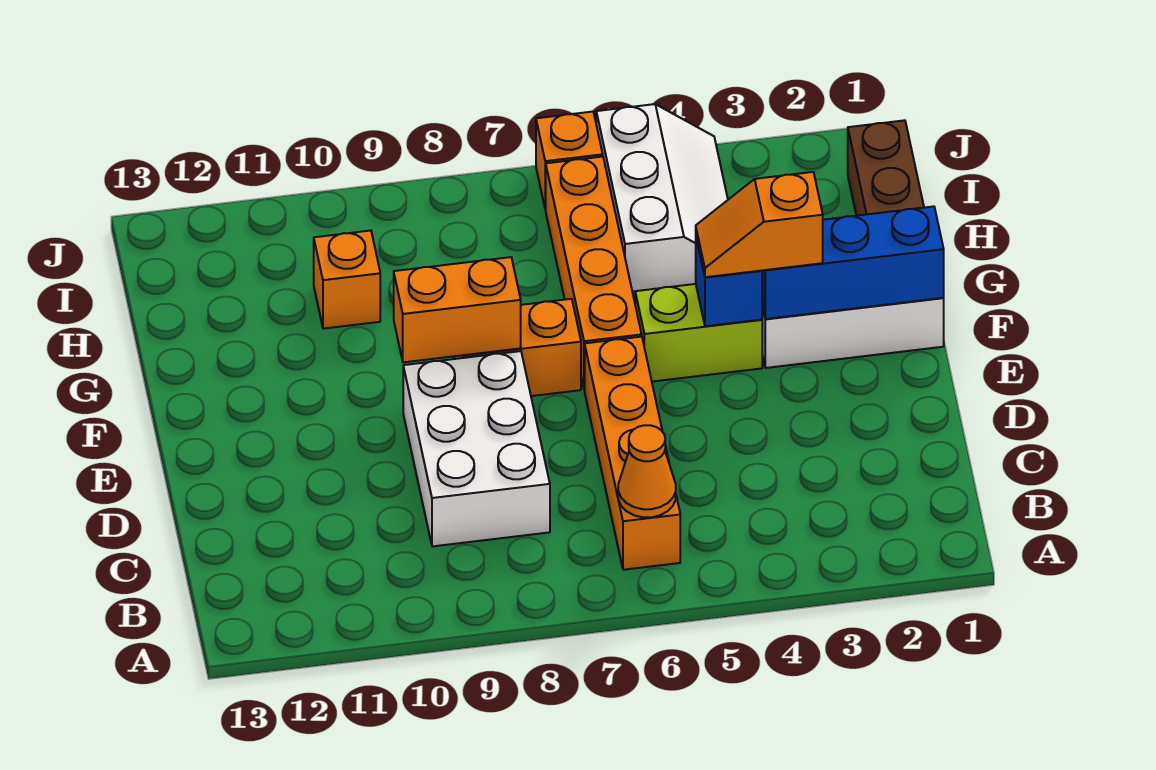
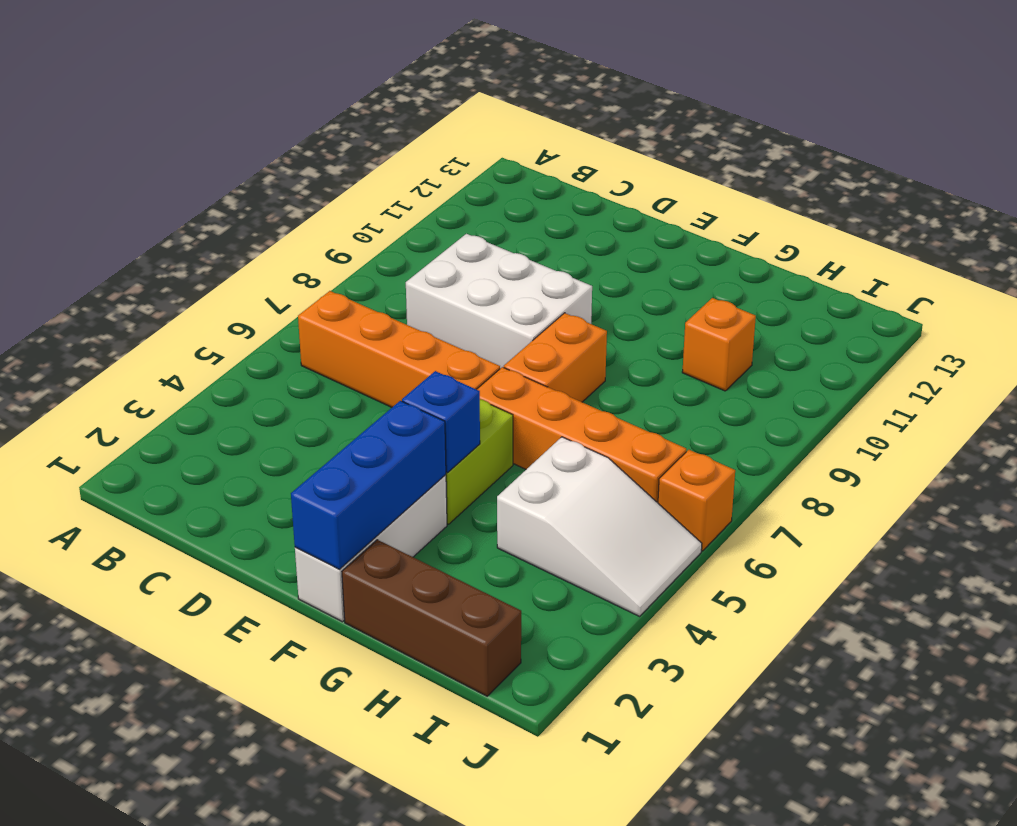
orange cone B6 level 2 -> none
orange slope F3:F4 level 3 top 3 -> none
orange brick F8:F9 level 2 -> none
white slope H4:J5 level 1 top 5 -> white slope H4:J5 level 1 top H

